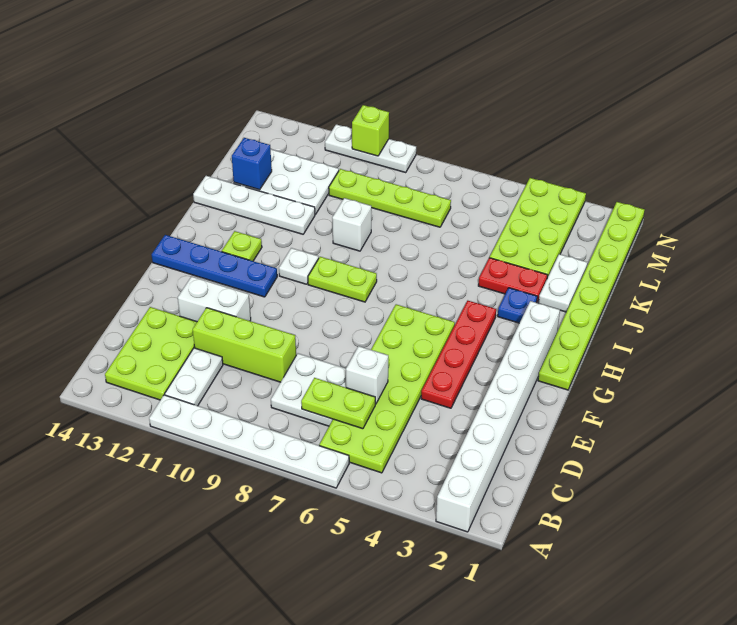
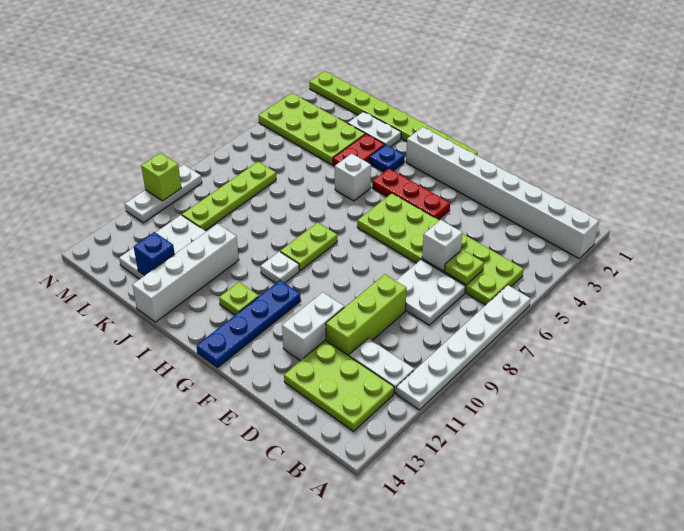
lime plate C6:C7 level 2 -> lime plate C6 level 2
red plate E4:H4 level 1 -> red plate F4:H4 level 1
white brick J9 level 1 -> white brick I5 level 1
white plate J11:J14 level 1 -> white brick J11:J14 level 1

